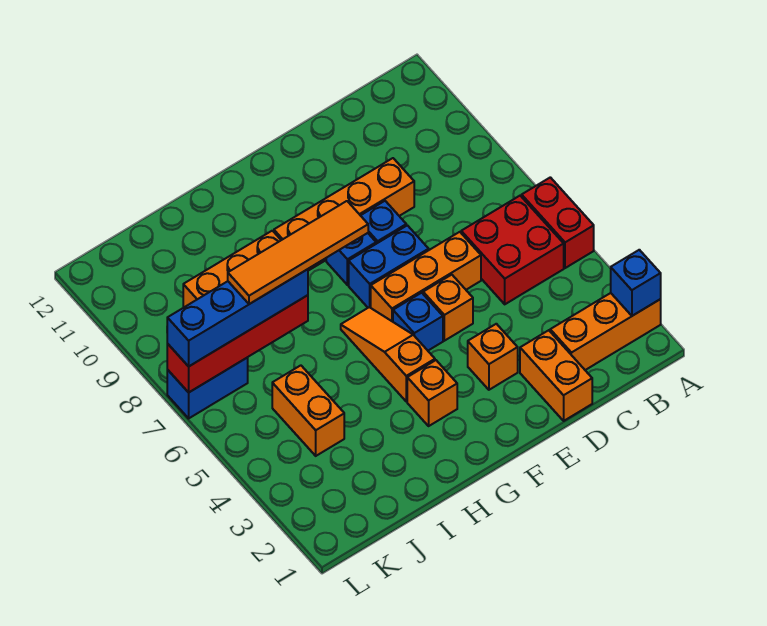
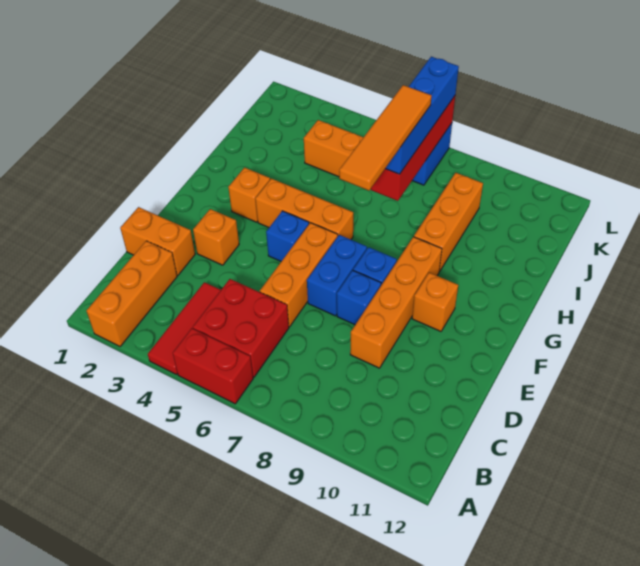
blue brick A2 level 2 -> none
none -> red tile A4:C4 level 1
orange brick E5 level 1 -> orange brick F10 level 1
orange slope G4:G6 level 1 top 4 -> orange brick G4:G6 level 1

